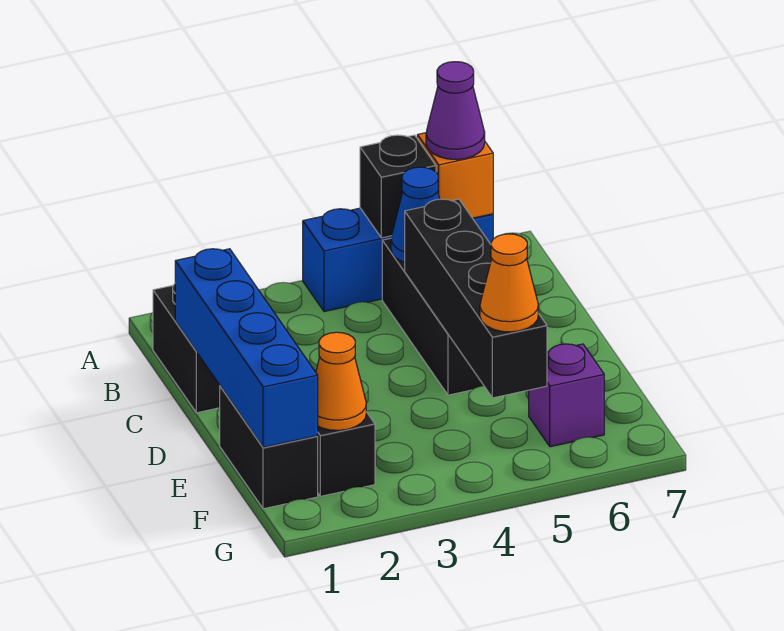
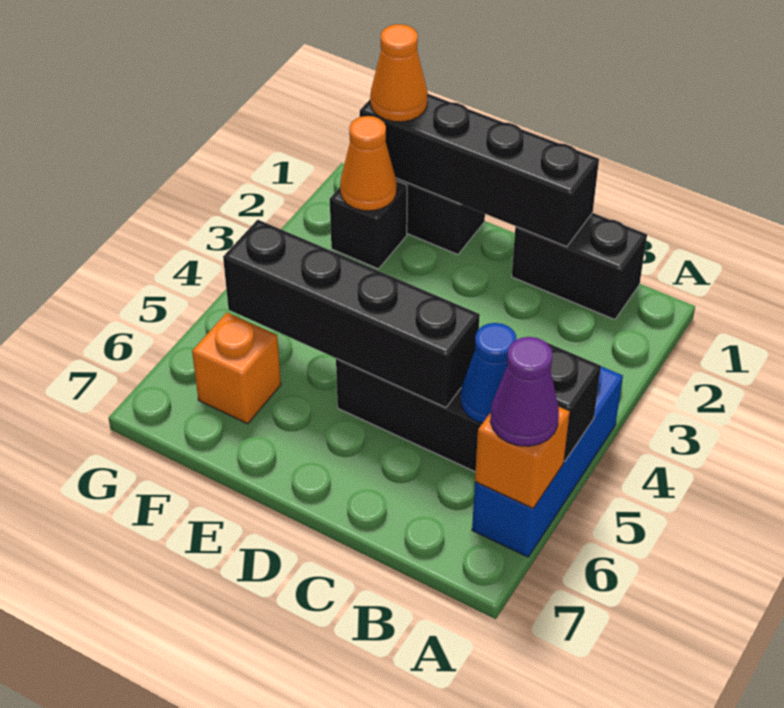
blue brick C1:F1 level 2 -> black brick C1:F1 level 2
orange cone F5 level 3 -> orange cone F1 level 3
purple brick F6 level 1 -> orange brick F6 level 1

